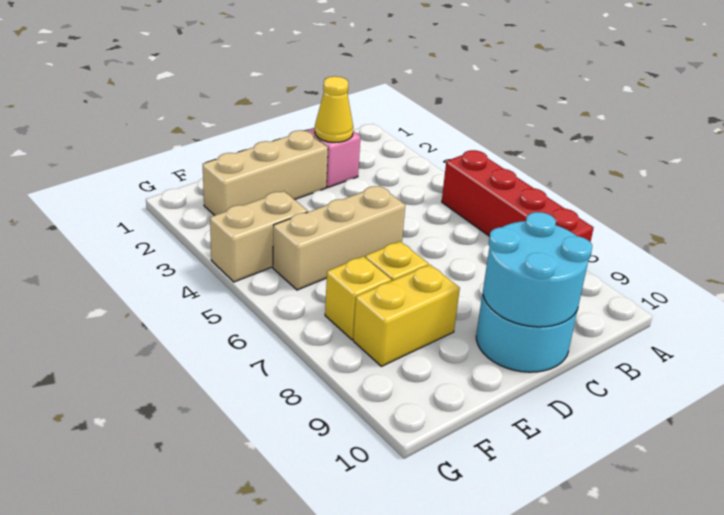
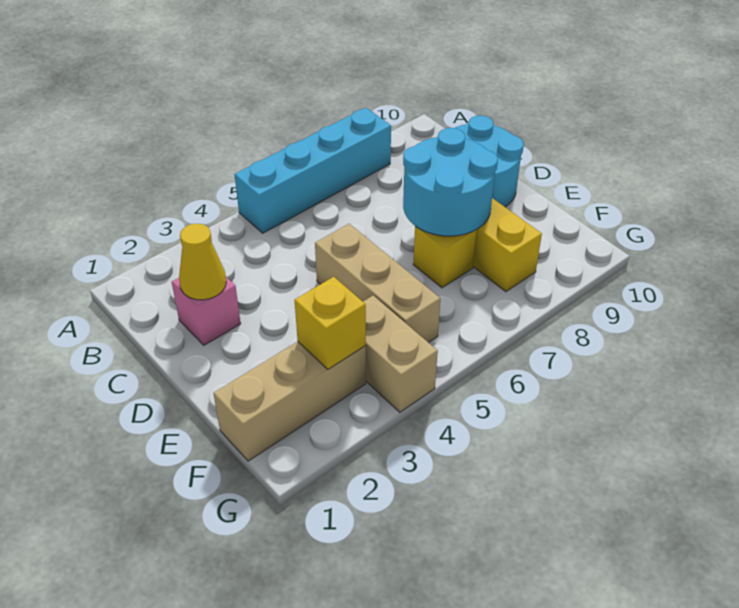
red brick A5:A8 level 1 -> cyan brick A5:A8 level 1
cyan round brick C9:D10 level 2 -> cyan round brick D7:E8 level 2
tan brick D2:F2 level 1 -> tan brick F1:F3 level 1
yellow brick F7 level 1 -> yellow brick F3 level 2

